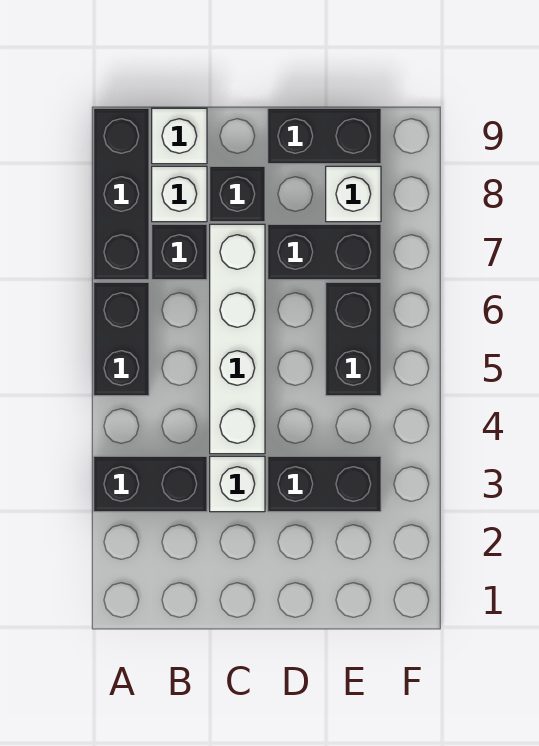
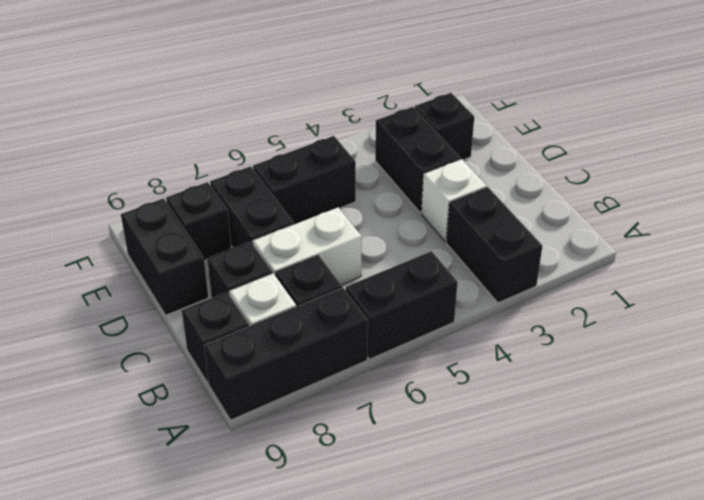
white brick B9 level 1 -> black brick B9 level 1
white brick C4:C7 level 1 -> white brick C6:C7 level 1
none -> black brick E2 level 1
white brick E8 level 1 -> black brick E8 level 1

